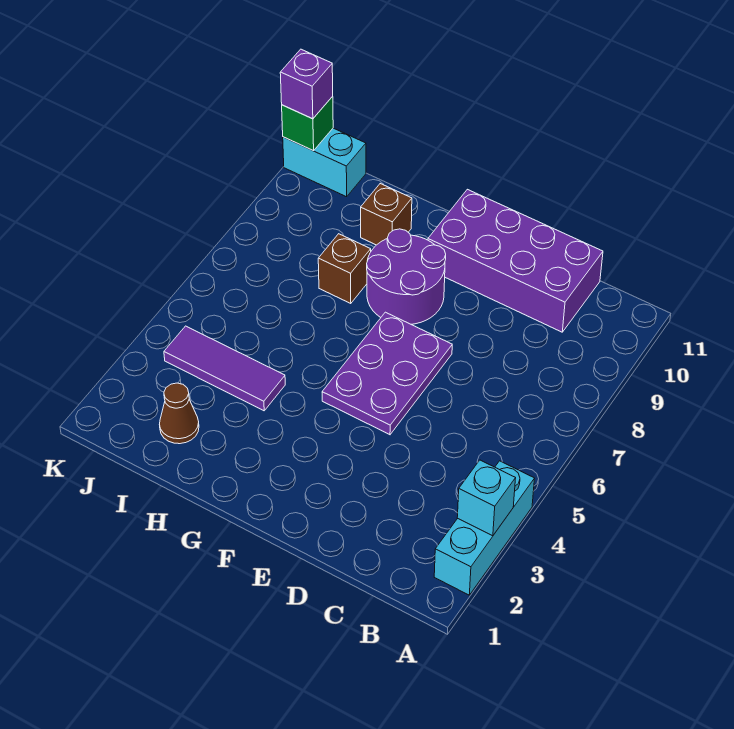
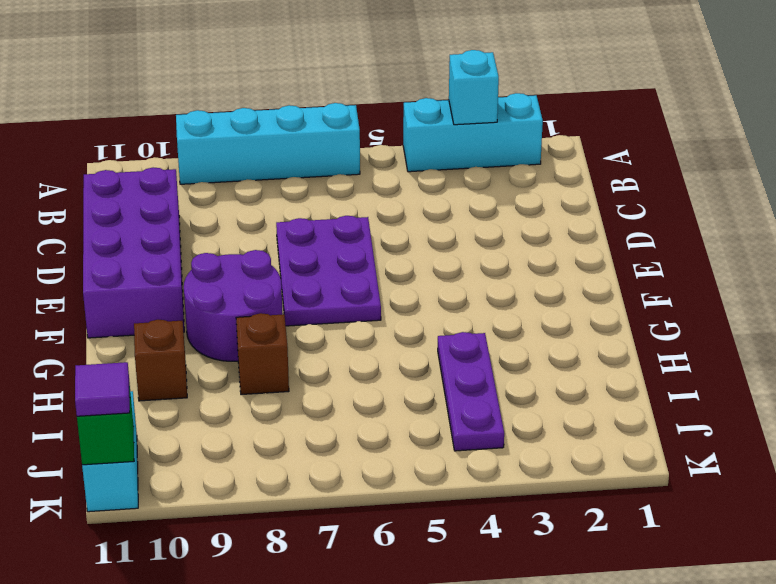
none -> cyan brick A6:A9 level 1
purple plate E5:F7 level 1 -> purple plate D6:F7 level 1
purple tile H4:J4 level 1 -> purple plate H4:J4 level 1
brown cone I2 level 1 -> none
purple brick K11 level 3 -> purple tile K11 level 3

